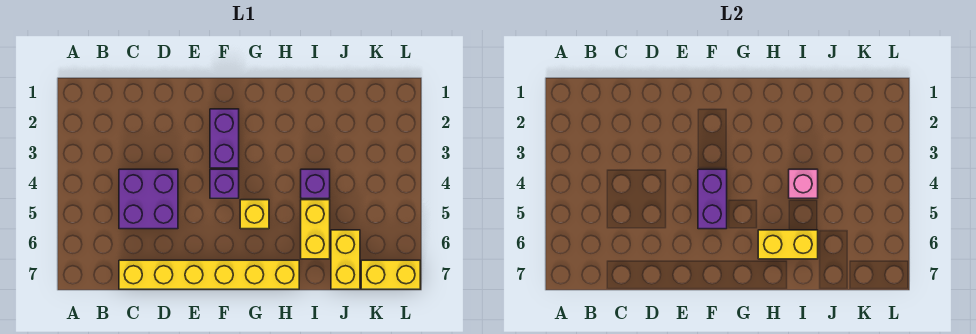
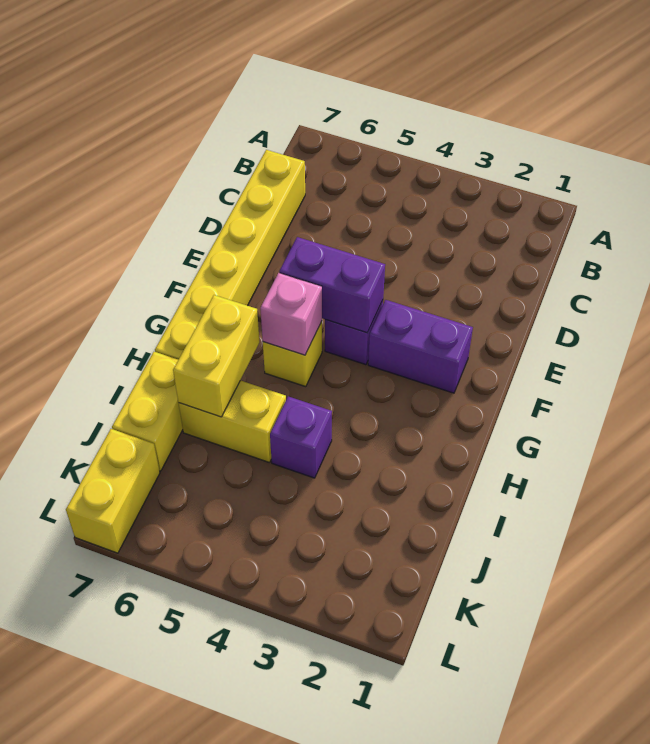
purple brick C4:D5 level 1 -> none
pink brick I4 level 2 -> pink brick G5 level 2
yellow brick J6:J7 level 1 -> yellow brick I7:J7 level 1

